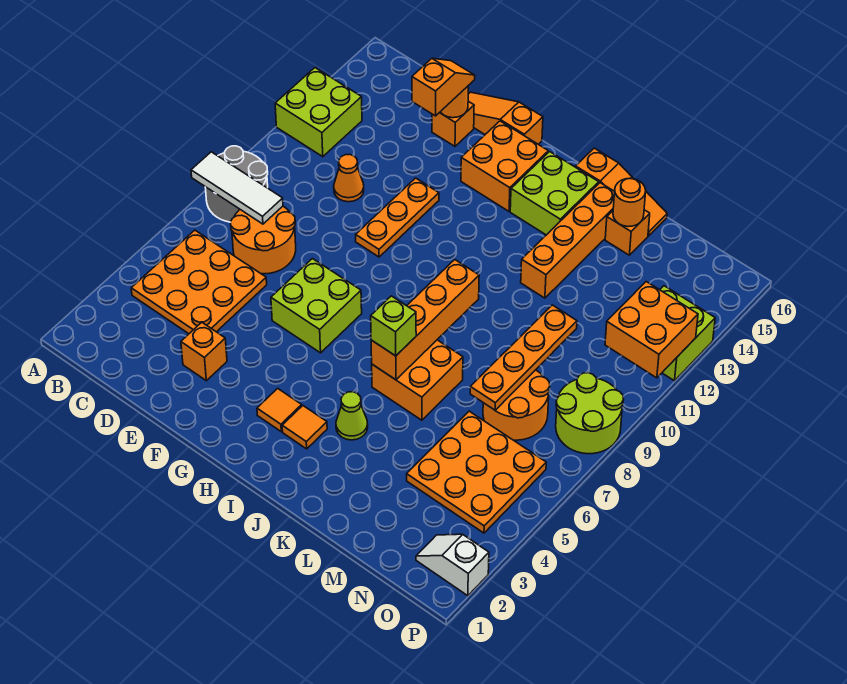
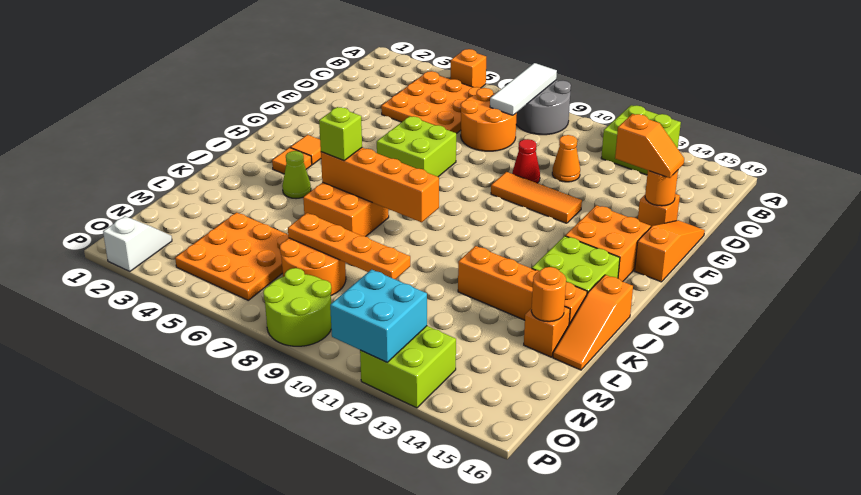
orange brick E3 level 1 -> orange brick A5 level 1
none -> red cone E10 level 1
orange plate F10:F12 level 1 -> orange tile F10:F12 level 1
orange brick O11:P12 level 2 -> cyan brick O11:P12 level 2

